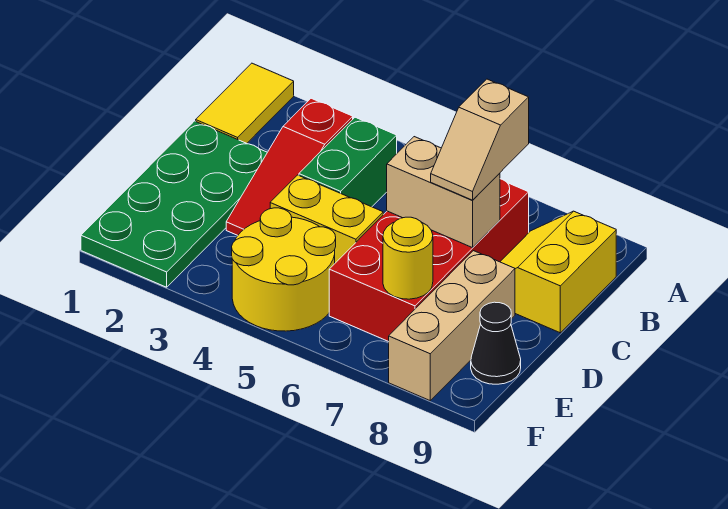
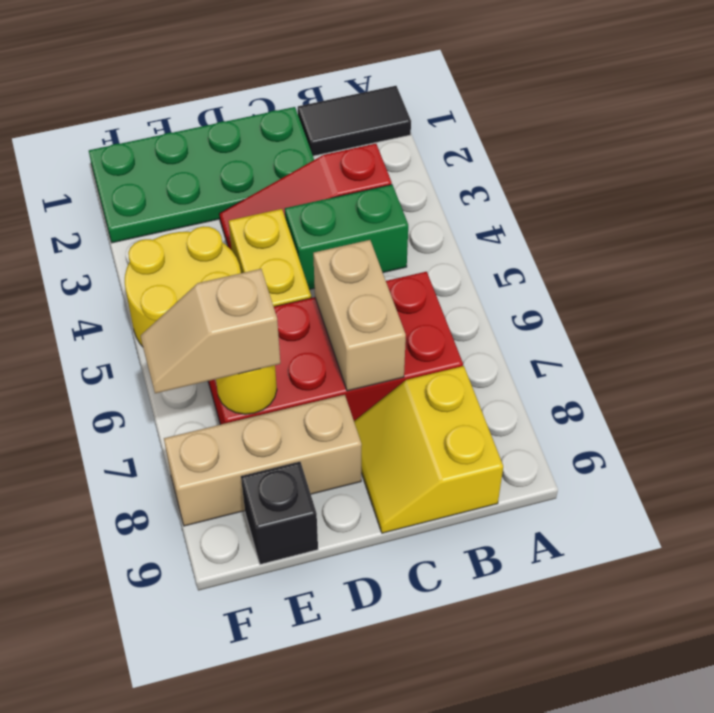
yellow tile A1:B1 level 1 -> black tile A1:B1 level 1
tan slope B7:C7 level 3 top B -> tan slope E7:F7 level 3 top E
yellow slope B8:C9 level 1 top 9 -> yellow slope B8:C9 level 1 top B
black cone E9 level 1 -> black brick E9 level 1

